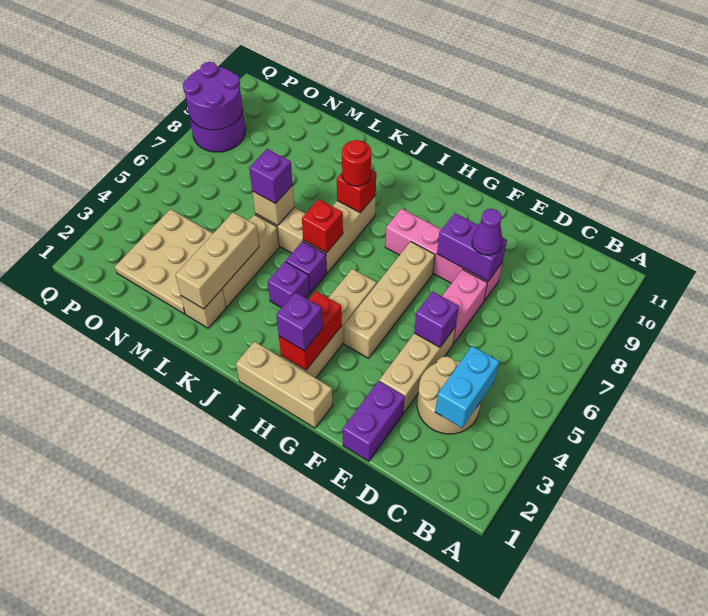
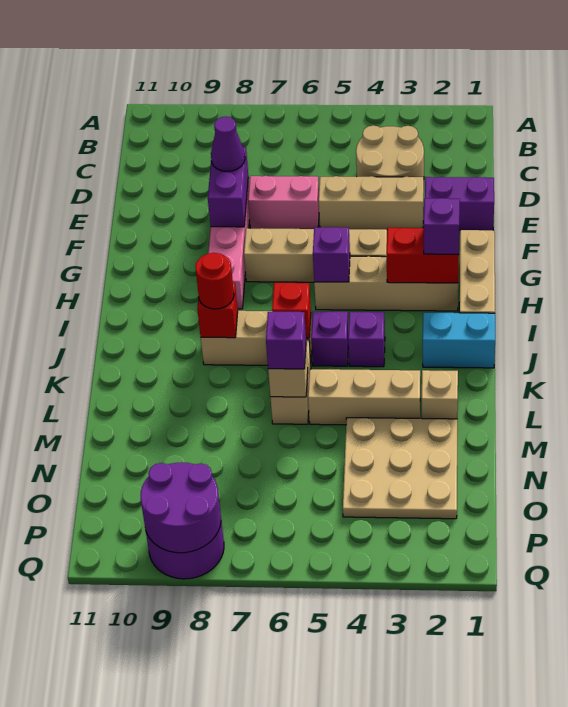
cyan brick C3:C4 level 2 -> cyan brick J1:J2 level 1
purple brick E5 level 2 -> purple brick H5 level 2
tan brick L2:L4 level 2 -> none

